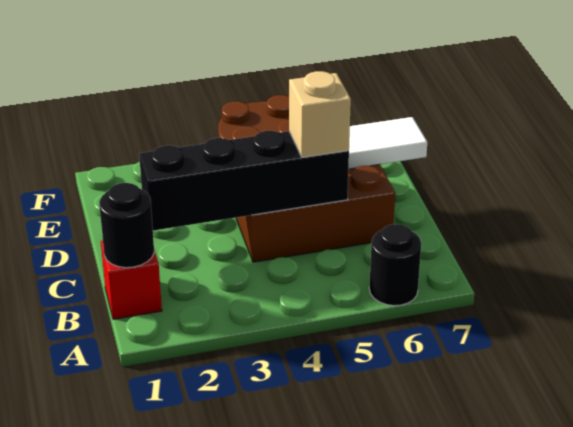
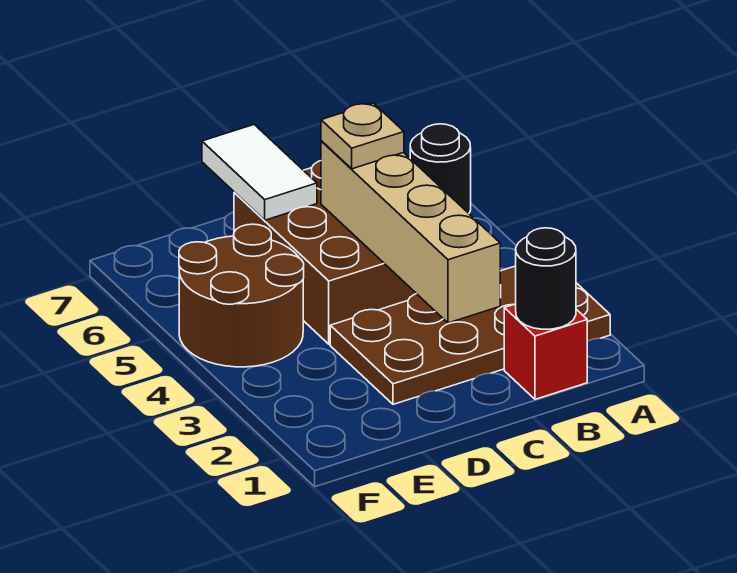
none -> brown plate A2:D3 level 1
black brick C2:C5 level 2 -> tan brick C2:C5 level 2
tan brick C5 level 3 -> tan plate C5 level 3

